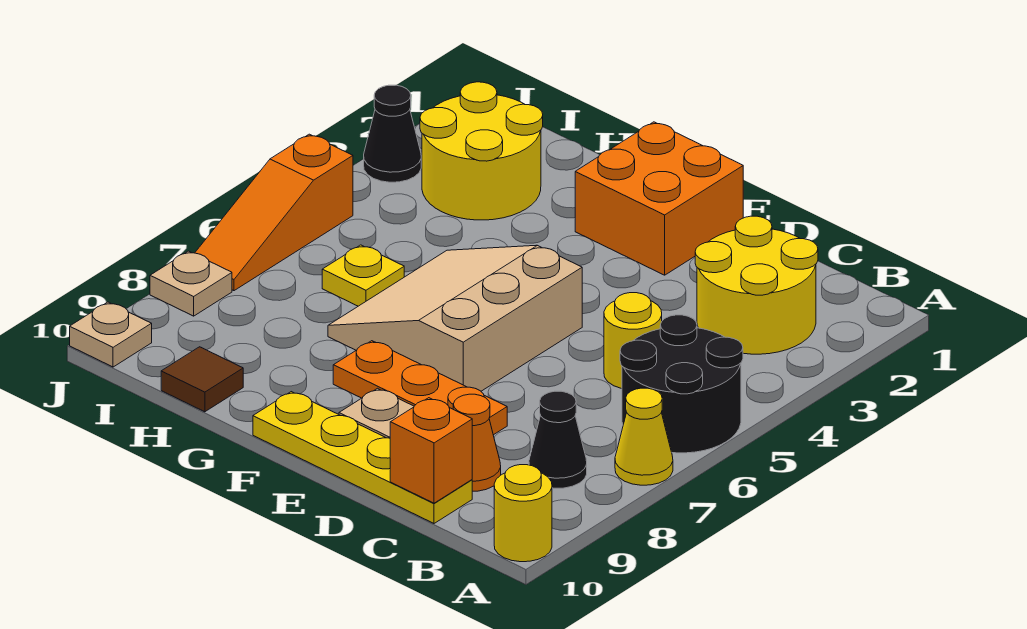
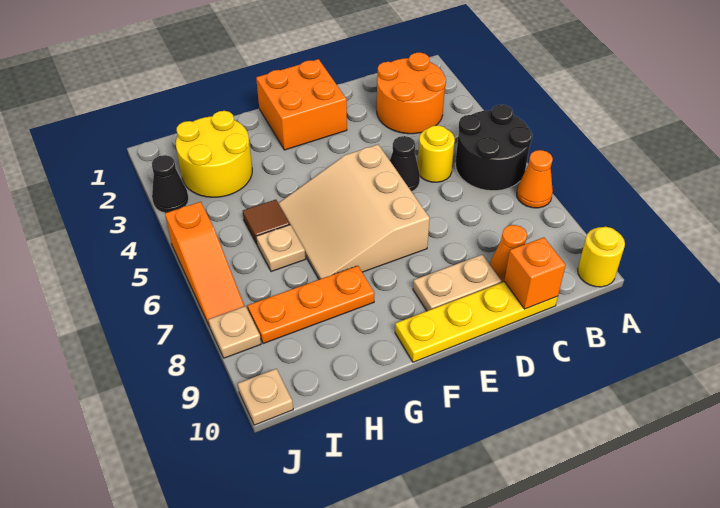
yellow cone A7 level 1 -> orange cone A7 level 1
yellow round brick B2:C3 level 1 -> orange round brick B2:C3 level 1
black cone B8 level 1 -> black cone D5 level 1
orange plate D8:F8 level 1 -> orange plate G8:I8 level 1
yellow plate H6 level 1 -> tan plate H6 level 1
brown tile H10 level 1 -> brown tile H5 level 1

